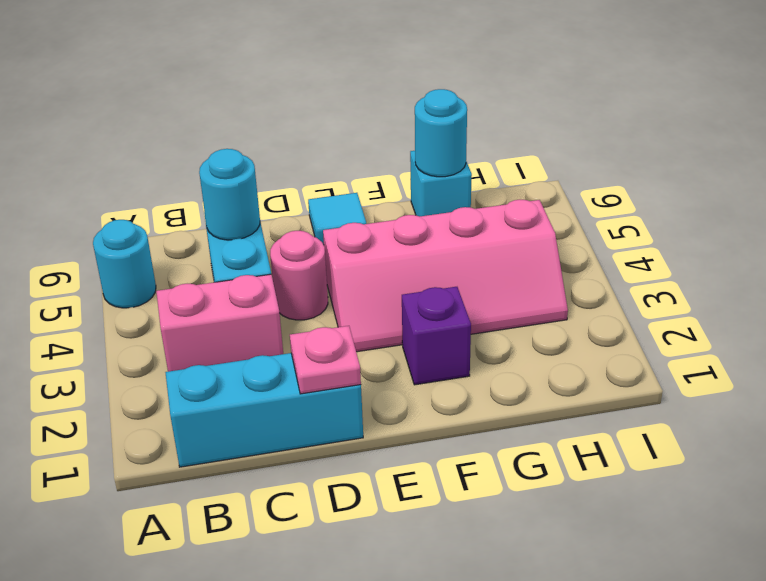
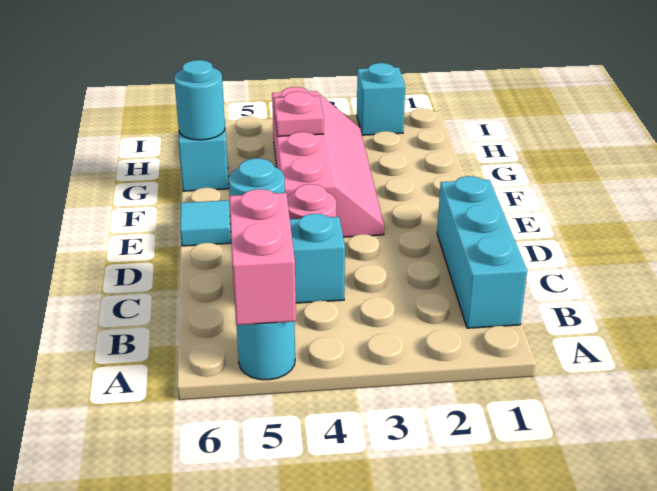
pink brick B3:C3 level 1 -> pink brick A5:B5 level 2
pink plate D1 level 2 -> pink plate G4 level 2
purple brick F2 level 1 -> none
none -> cyan brick I2 level 1

